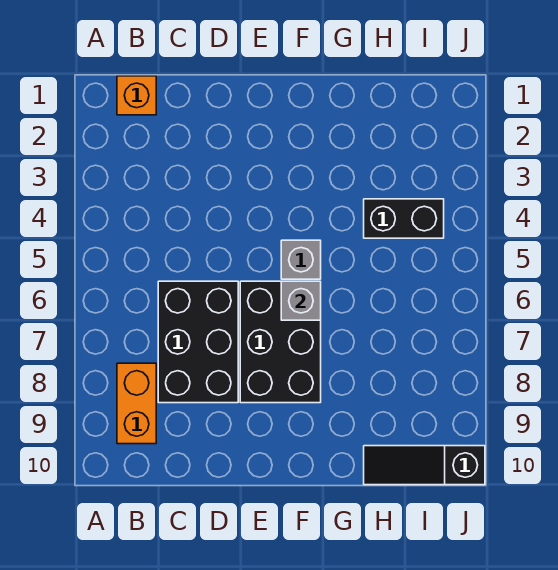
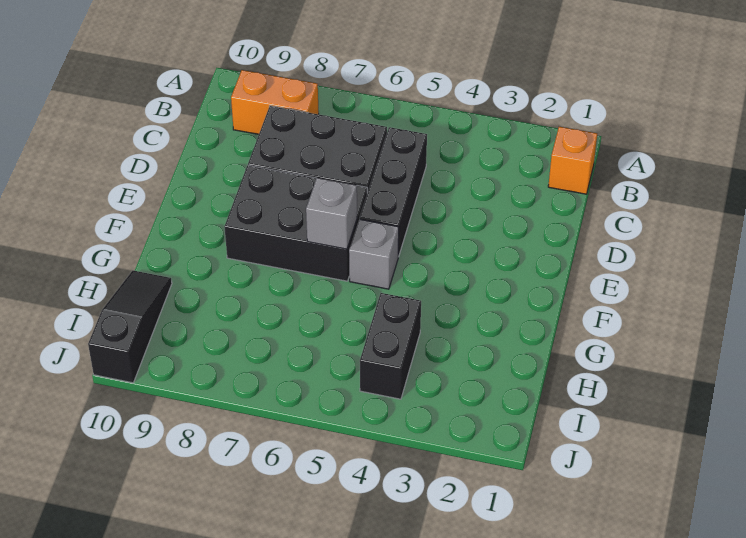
none -> black brick C5:E5 level 1

